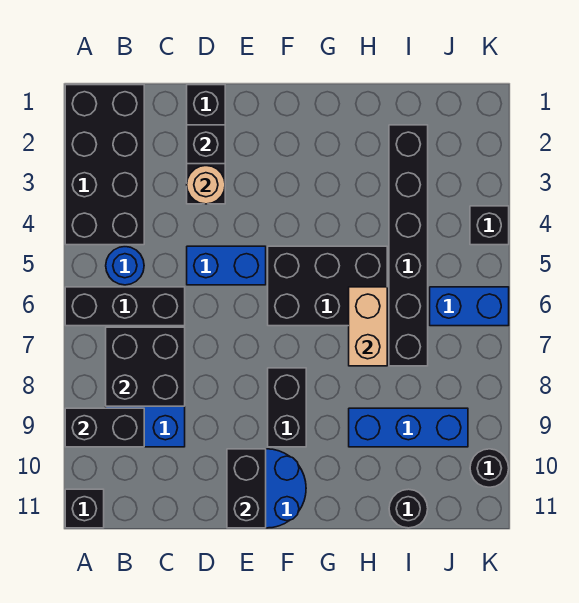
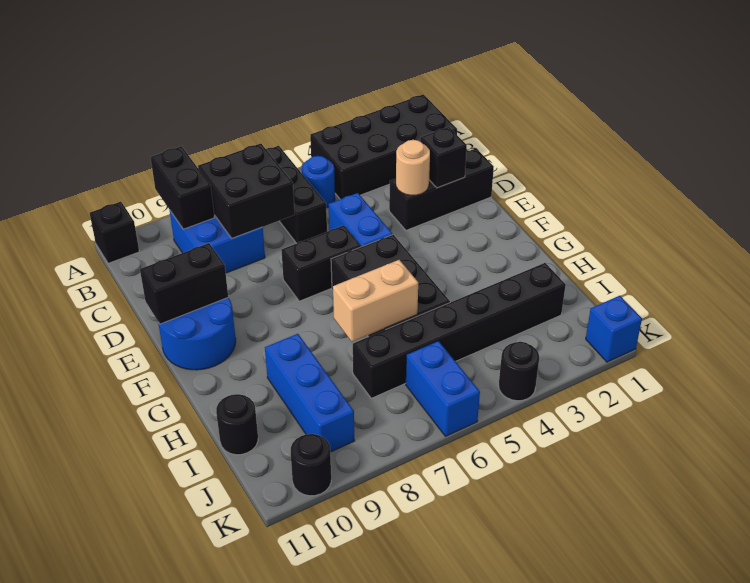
black brick F8:F9 level 1 -> black brick E6:E7 level 1
none -> blue brick K1 level 1
black brick K4 level 1 -> black round brick K4 level 1

